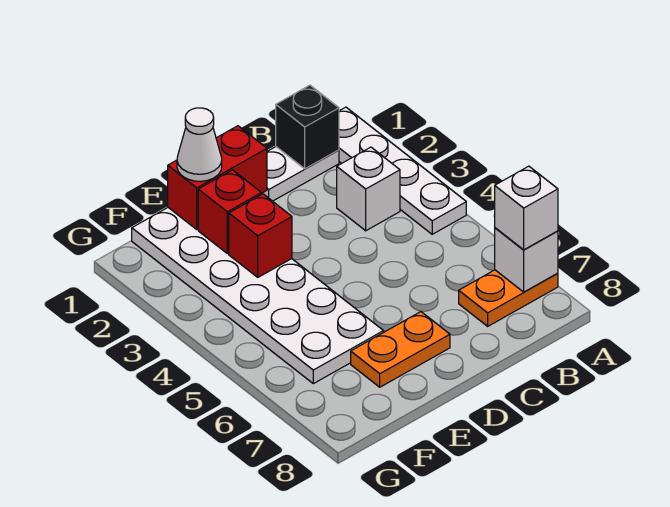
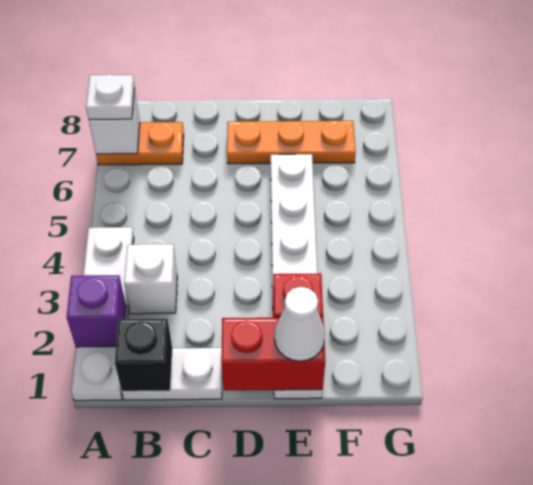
none -> purple brick A2 level 2
white brick A7 level 3 -> white plate A7 level 3
orange plate D7:E7 level 1 -> orange plate D7:F7 level 1
white plate E1:F6 level 1 -> white plate E1:E6 level 1
red brick E3 level 2 -> none

